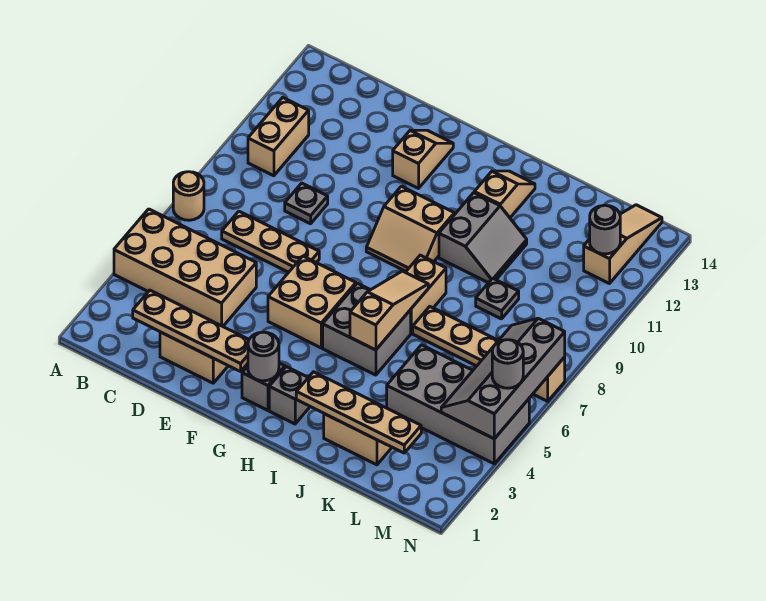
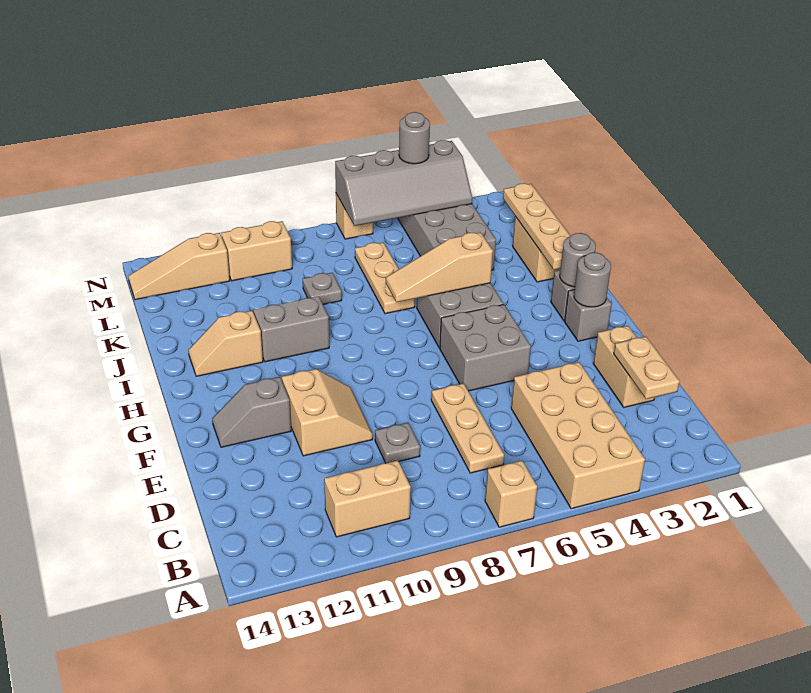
tan round brick A7 level 1 -> tan brick A7 level 1
tan plate C2:F2 level 2 -> tan plate C2:D2 level 2
tan brick F5:G6 level 1 -> grey brick F5:G6 level 1
tan slope F12:F13 level 1 top 12 -> grey slope F12:F13 level 1 top 12
tan slope G9:H10 level 1 top 10 -> tan slope E10:F11 level 1 top 11
tan brick I7:I8 level 1 -> tan brick M10:M11 level 1
grey round brick M12 level 2 -> grey round brick H2 level 2

